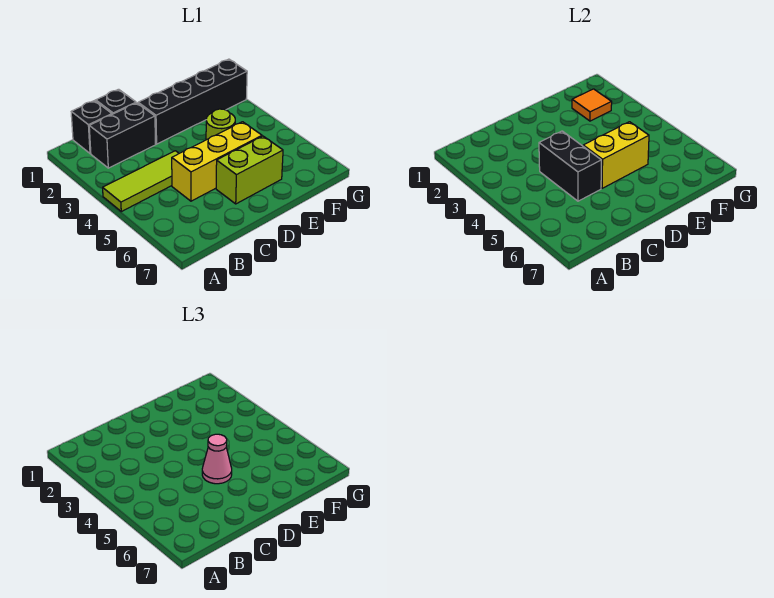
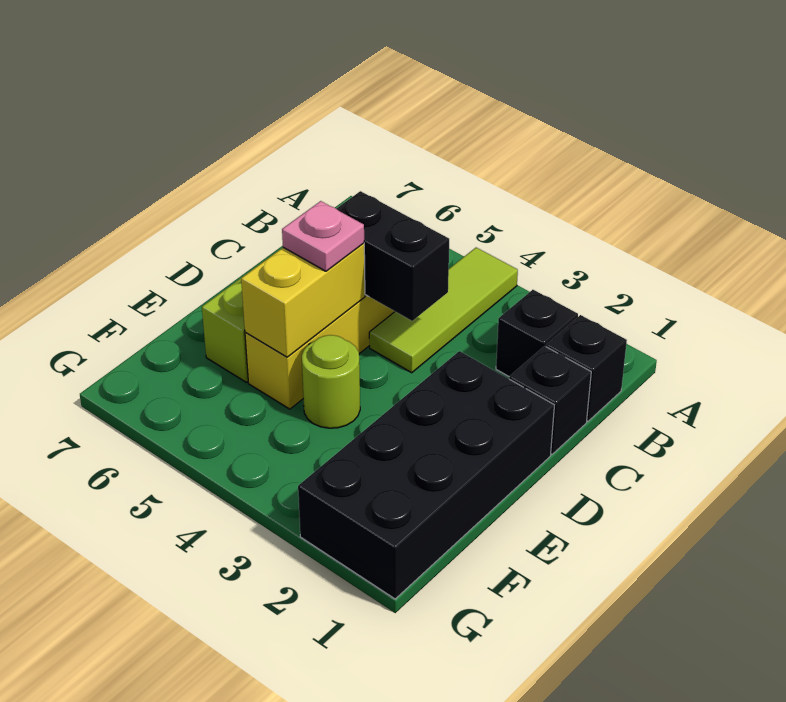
black brick B2:C2 level 1 -> black brick B2 level 1
black brick D2:G2 level 1 -> black brick D1:G2 level 1
pink cone D5 level 3 -> pink plate D5 level 3
orange tile F2 level 2 -> none

